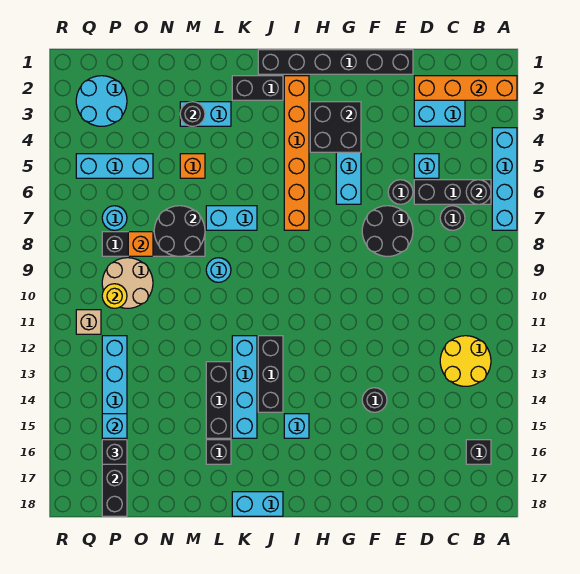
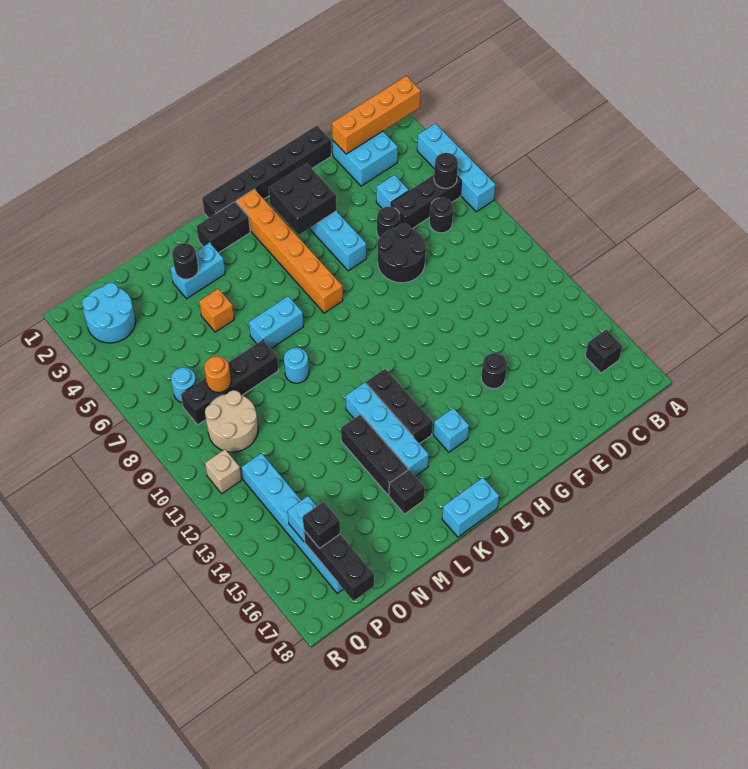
yellow round brick B12:C13 level 1 -> none
black round brick M7:N8 level 2 -> none
cyan brick O5:Q5 level 1 -> none
orange brick O8 level 2 -> orange round brick O8 level 2
yellow round brick P10 level 2 -> none

